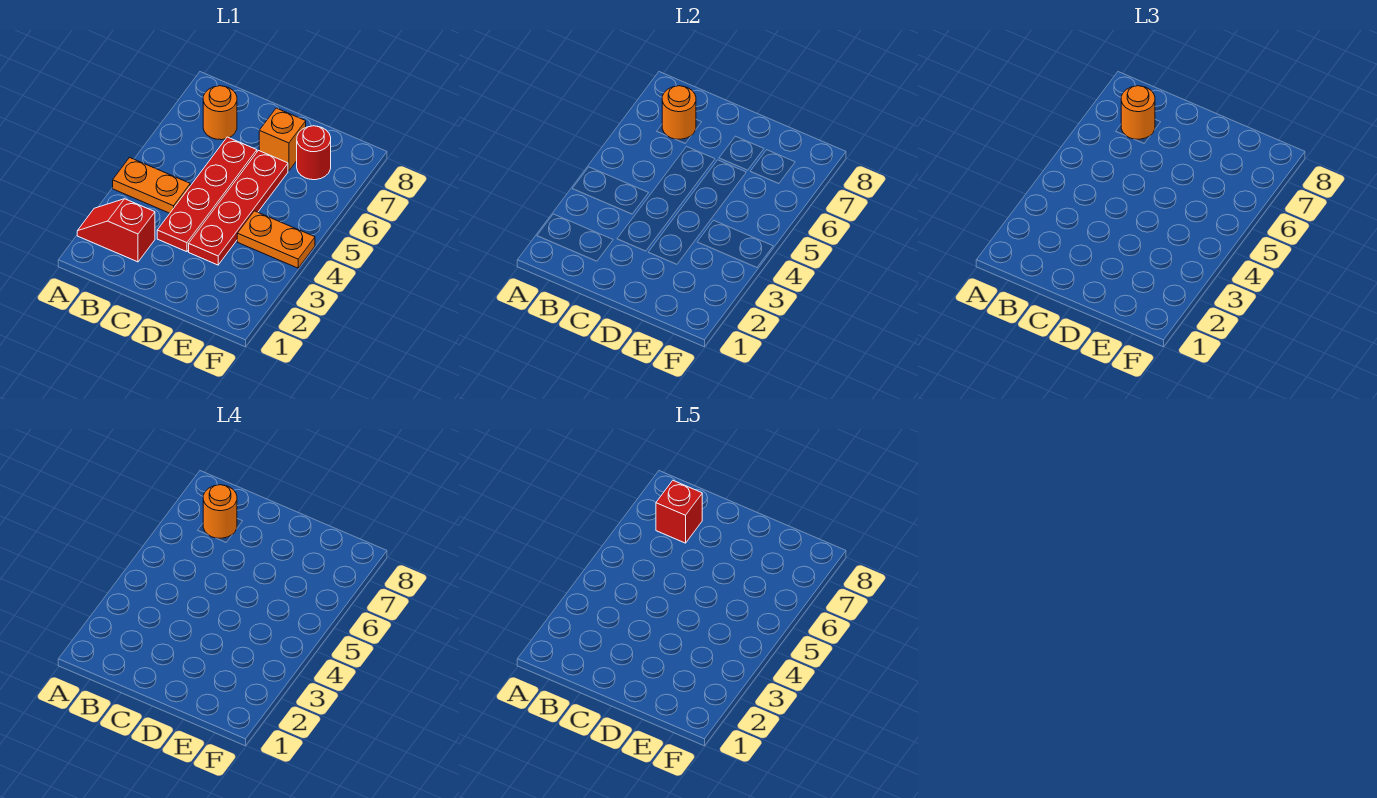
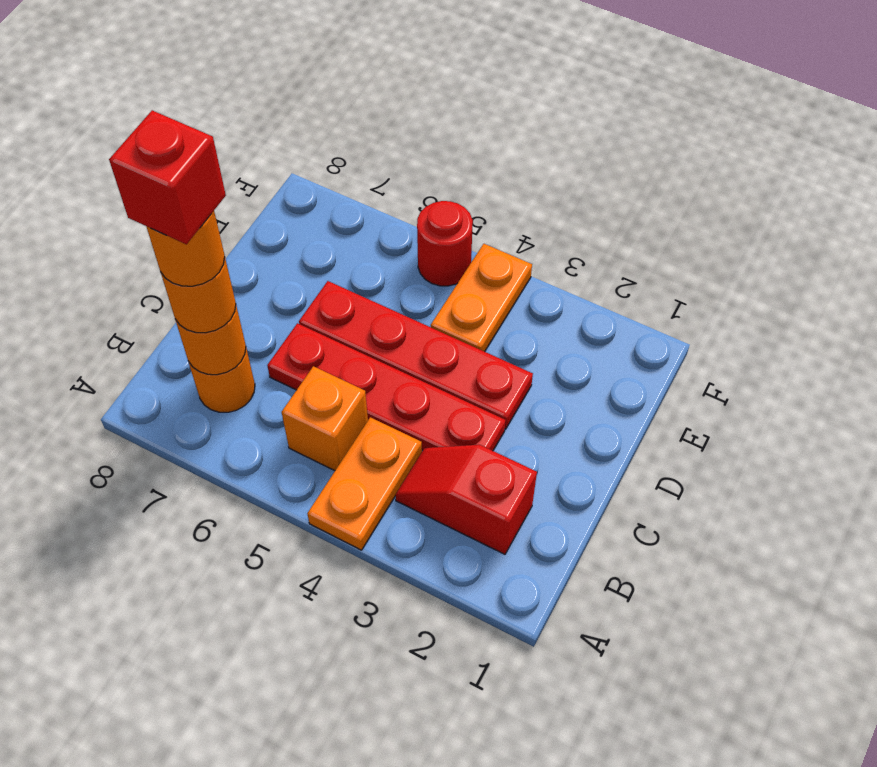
red slope A2:B2 level 1 top B -> red slope B2:B3 level 1 top 2
orange brick D7 level 1 -> orange brick B5 level 1
red round brick E7 level 1 -> red round brick F5 level 1

